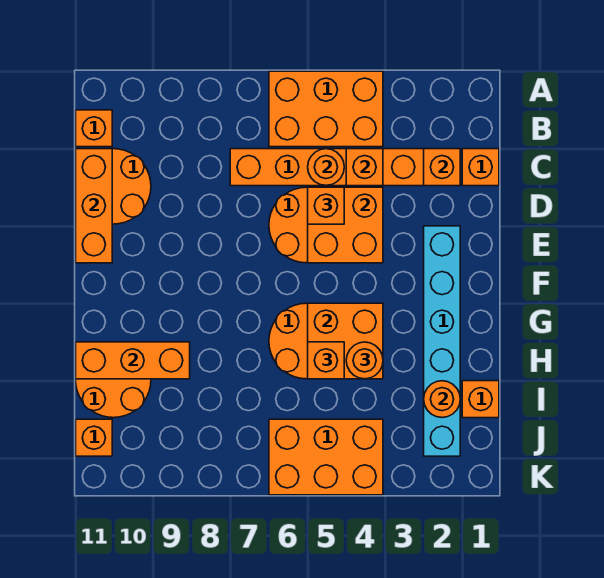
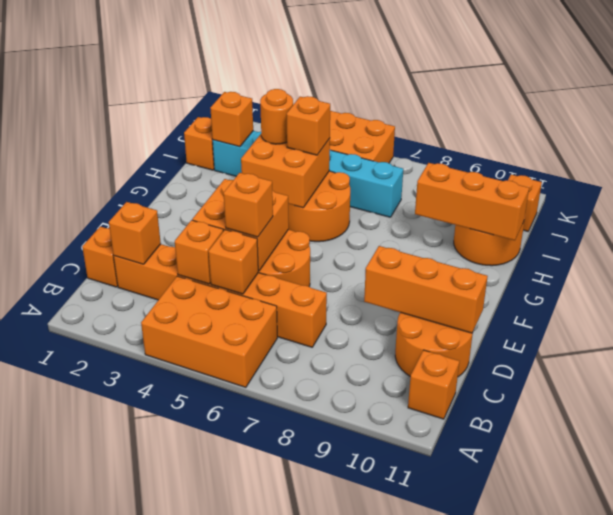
orange round brick C5 level 2 -> orange brick C5 level 2
orange brick C11:E11 level 2 -> orange brick D9:D11 level 2
cyan brick E2:J2 level 1 -> cyan brick I2:I7 level 1
orange round brick I2 level 2 -> orange brick I2 level 2

